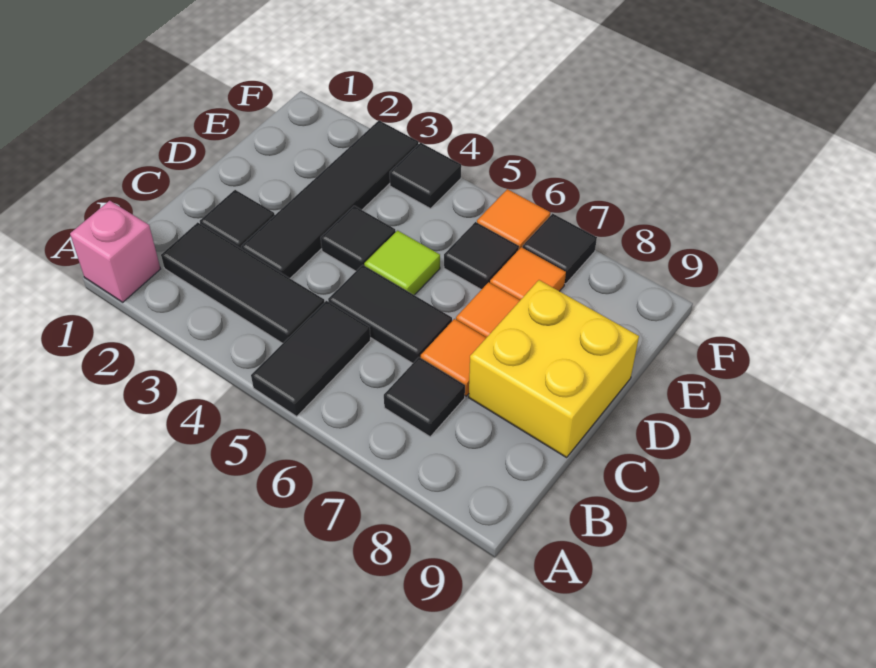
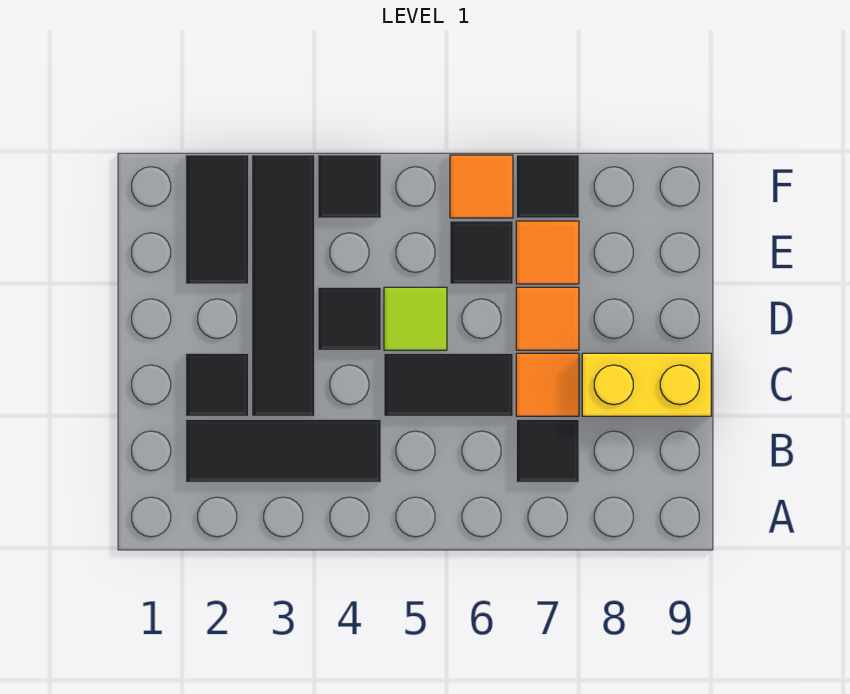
pink brick A1 level 1 -> none
black tile A5:B5 level 1 -> black tile E2:F2 level 1
yellow brick C8:D9 level 1 -> yellow brick C8:C9 level 1

